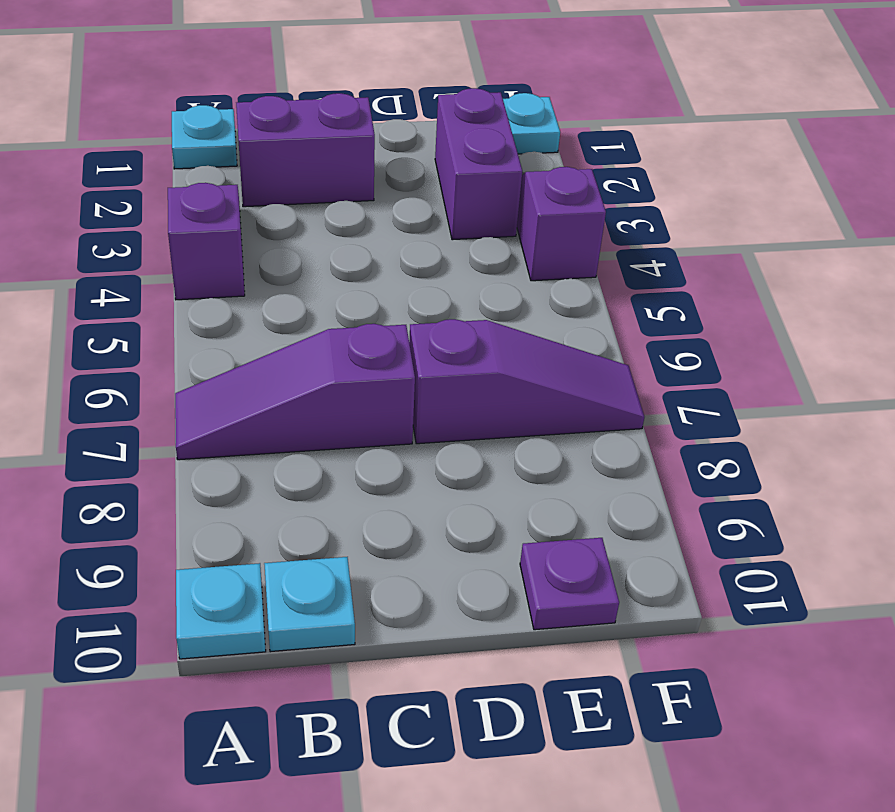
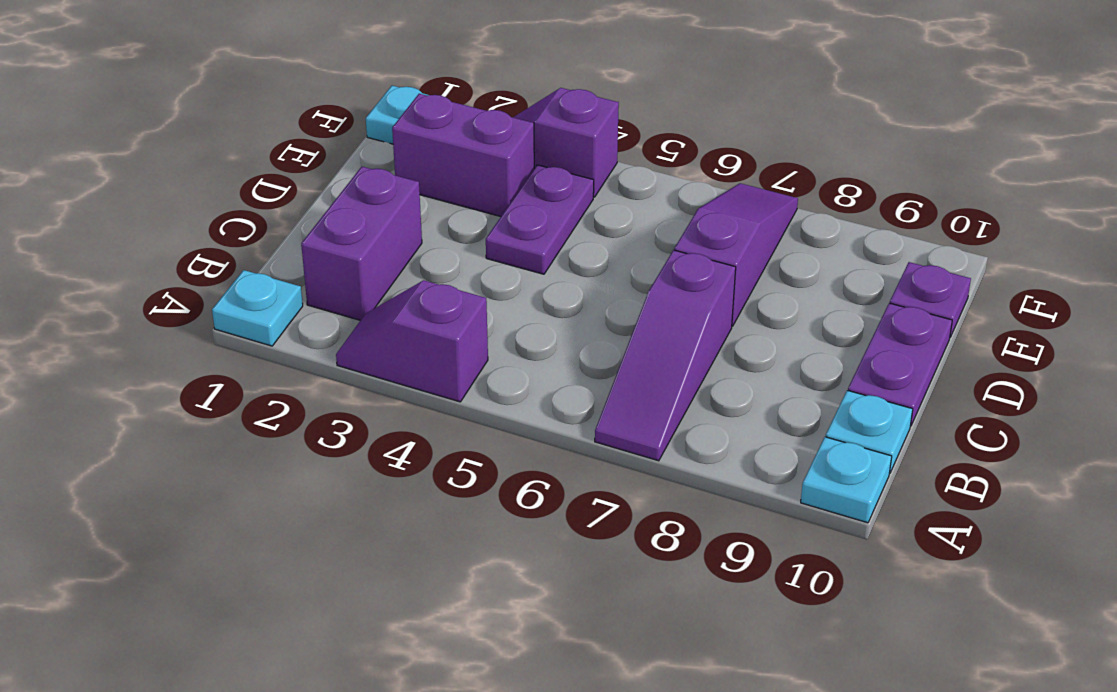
none -> purple plate C10:D10 level 1
none -> purple plate D4:E4 level 1

